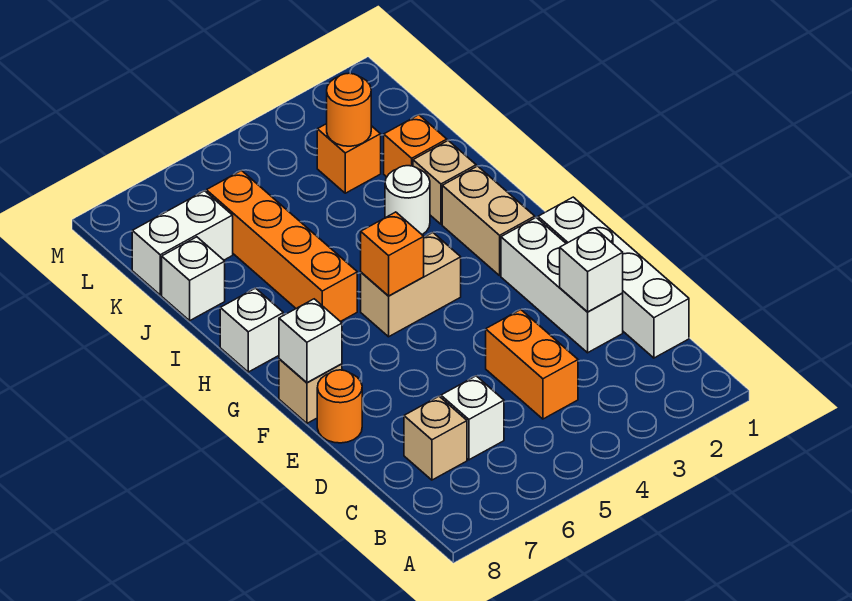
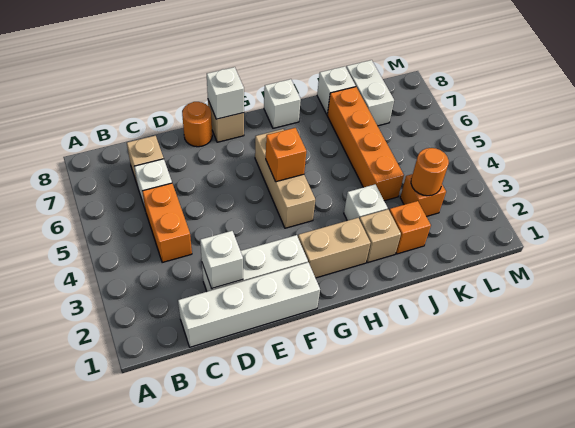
orange brick C4:D4 level 1 -> orange brick C4:C5 level 1
tan brick G4:G5 level 1 -> tan brick G4:G6 level 1
orange brick H6:K6 level 1 -> orange brick J4:J7 level 1
white round brick I3 level 1 -> white brick I3 level 1

